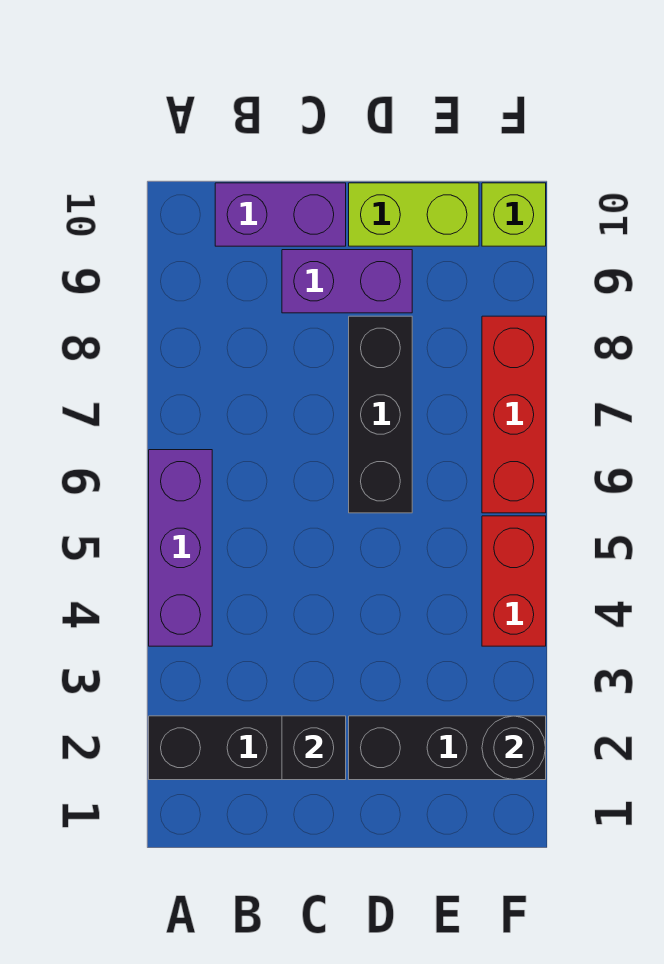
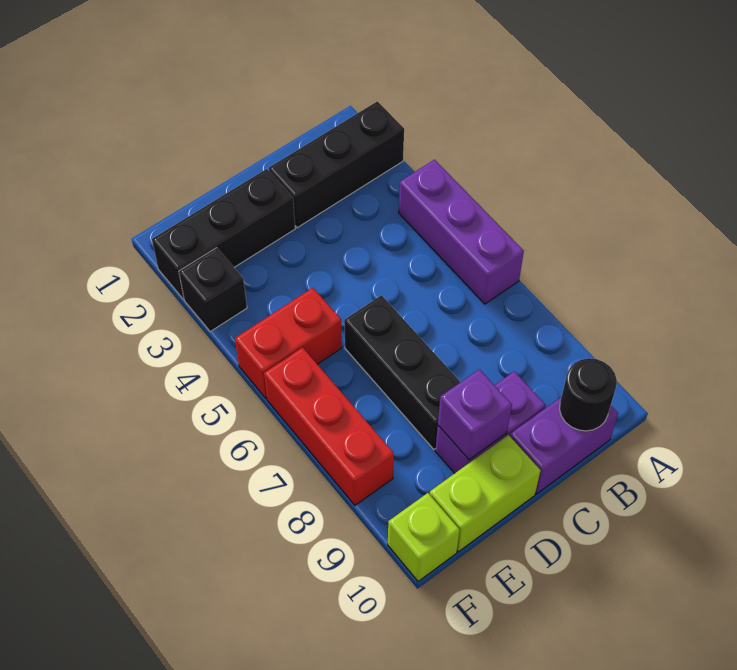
black brick C2 level 2 -> black brick F3 level 1
none -> purple brick D9 level 2
black round brick F2 level 2 -> black round brick B10 level 2
red brick F4:F5 level 1 -> red brick E5:F5 level 1

